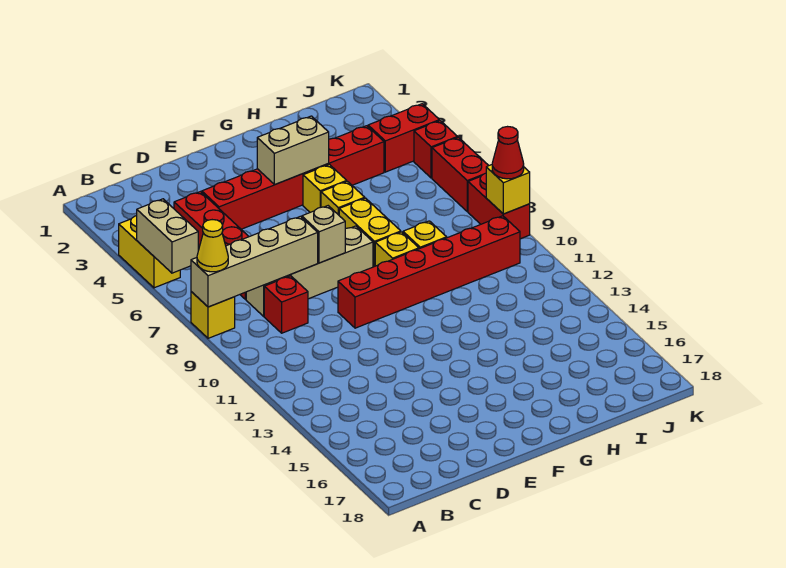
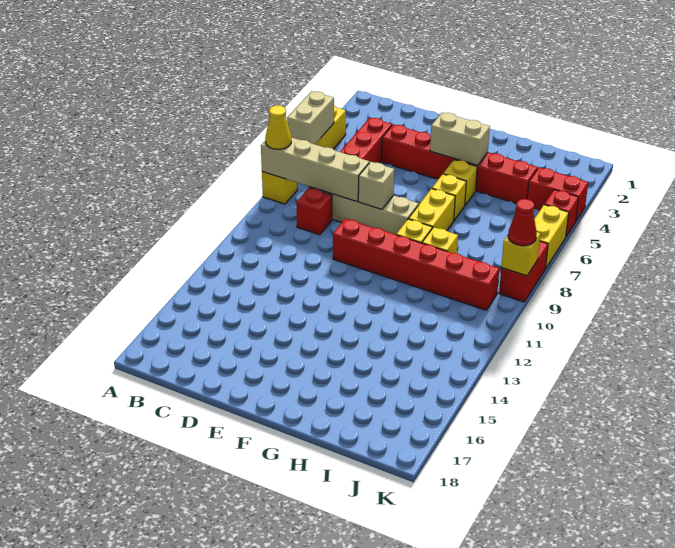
red brick K6:K7 level 1 -> yellow brick K6:K7 level 1

